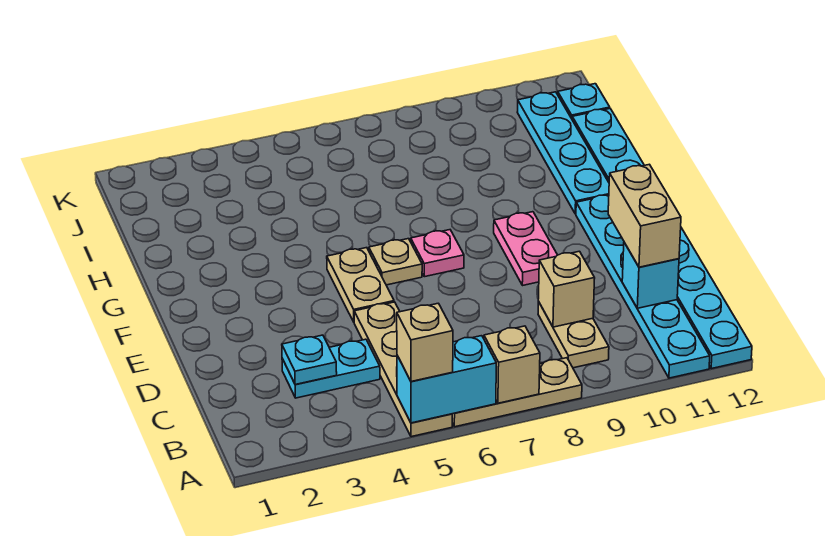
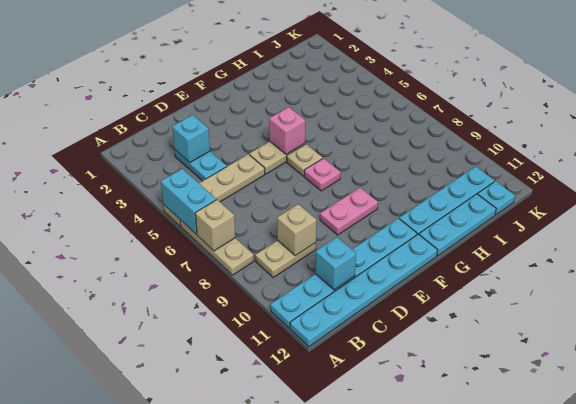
tan brick A5 level 3 -> none
cyan plate C3 level 2 -> cyan brick C3 level 2
tan brick C11:D11 level 3 -> none
none -> pink brick F5 level 2

